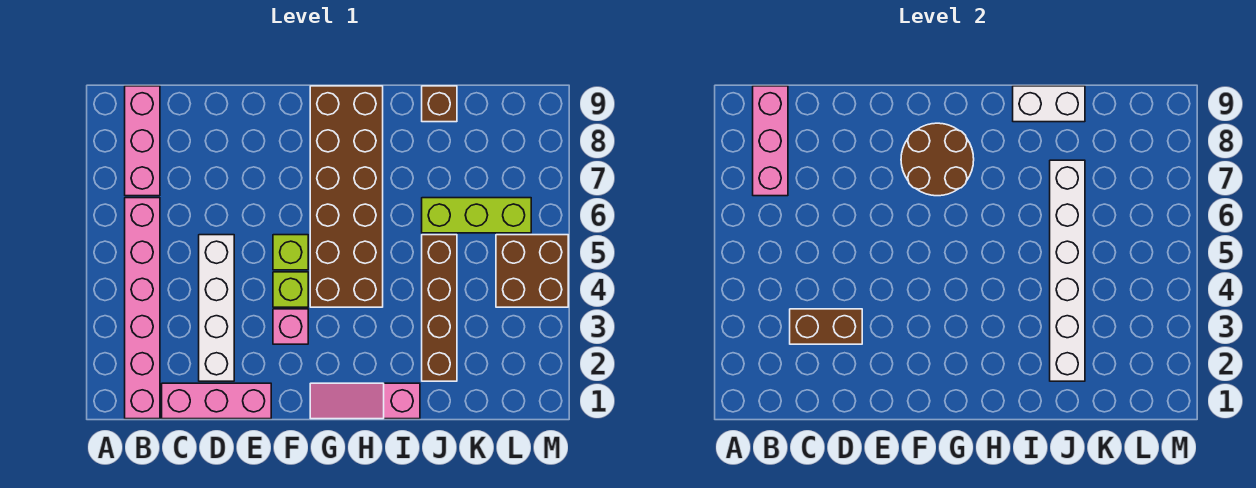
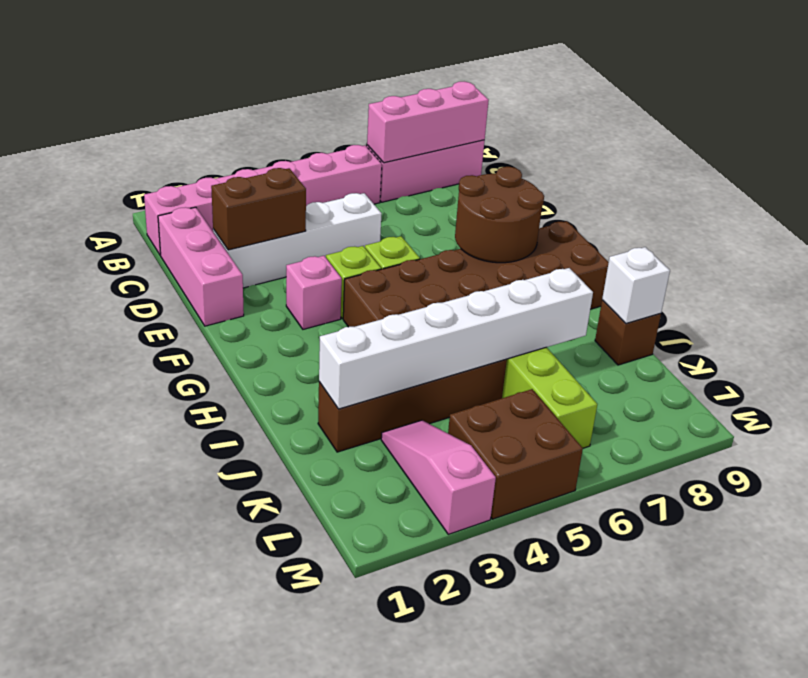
brown brick C3:D3 level 2 -> brown brick D2:D3 level 2
pink slope G1:I1 level 1 top I -> pink slope K3:M3 level 1 top M
white brick I9:J9 level 2 -> white brick J9 level 2

